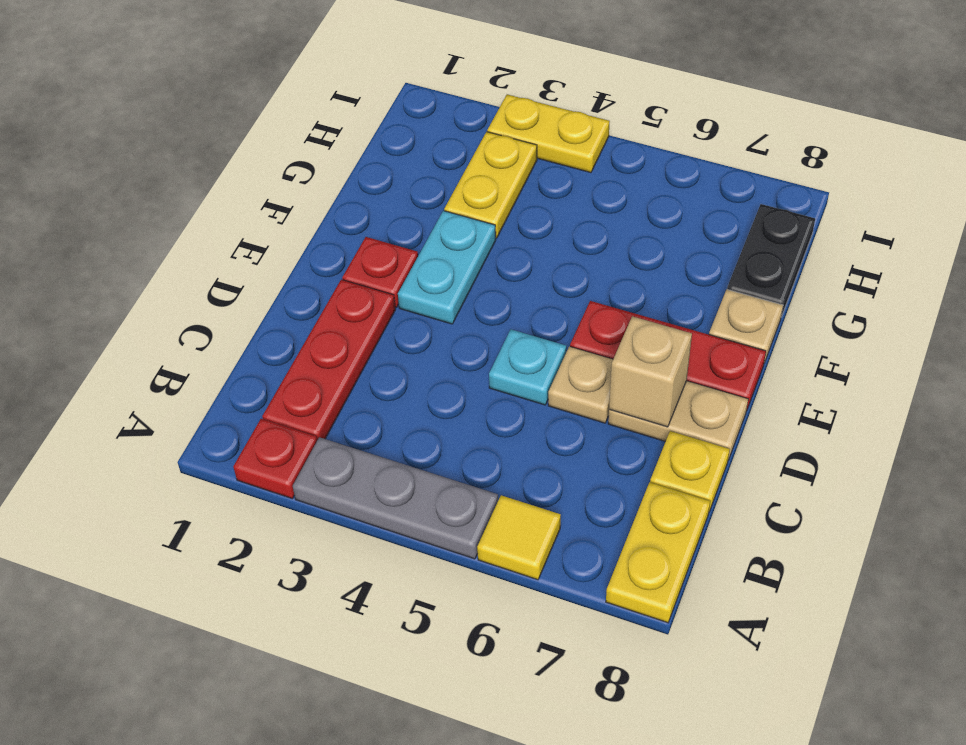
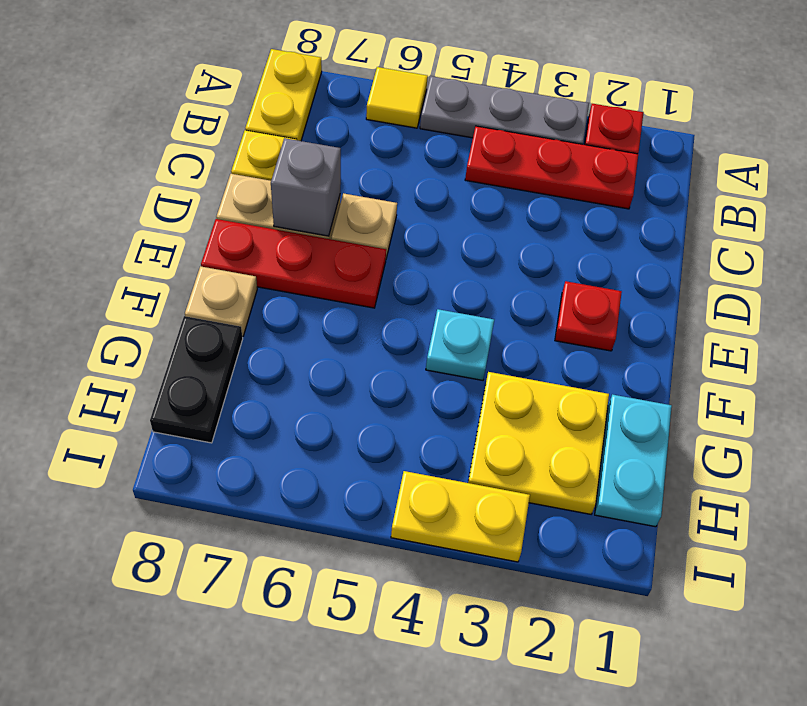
red plate B2:D2 level 1 -> red plate B2:B4 level 1
cyan plate D5 level 1 -> cyan plate F4 level 1
tan brick D7 level 2 -> grey brick D7 level 2
cyan plate E3:F3 level 1 -> cyan plate G1:H1 level 1
yellow plate G3:H3 level 1 -> yellow plate G2:H3 level 1

